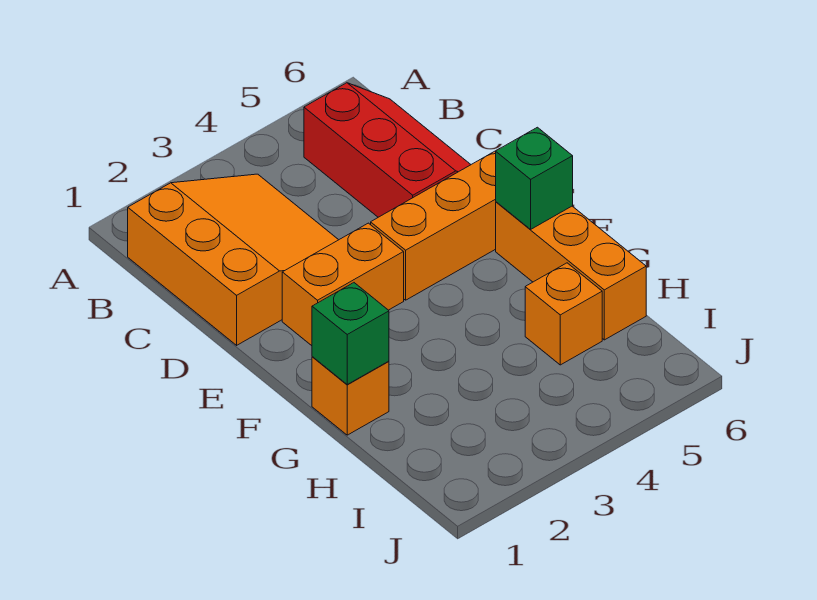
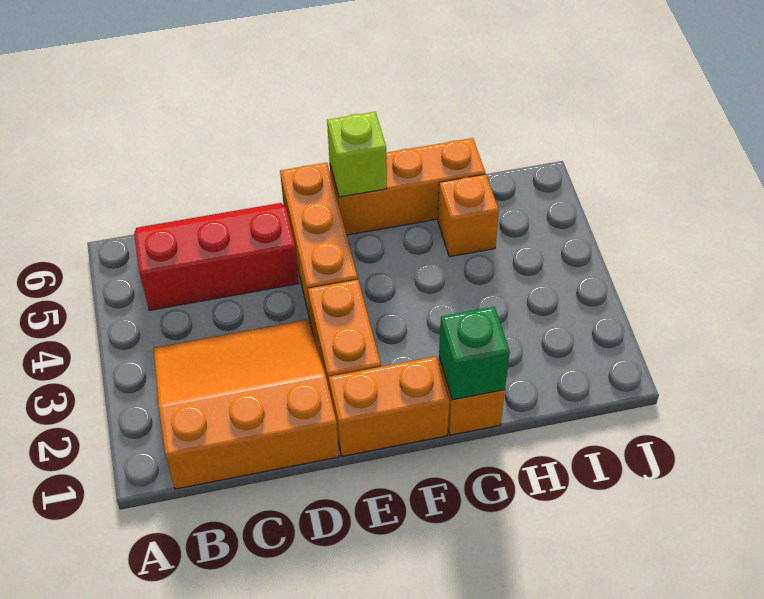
none -> orange brick E1:F1 level 1
green brick F6 level 2 -> lime brick F6 level 2

